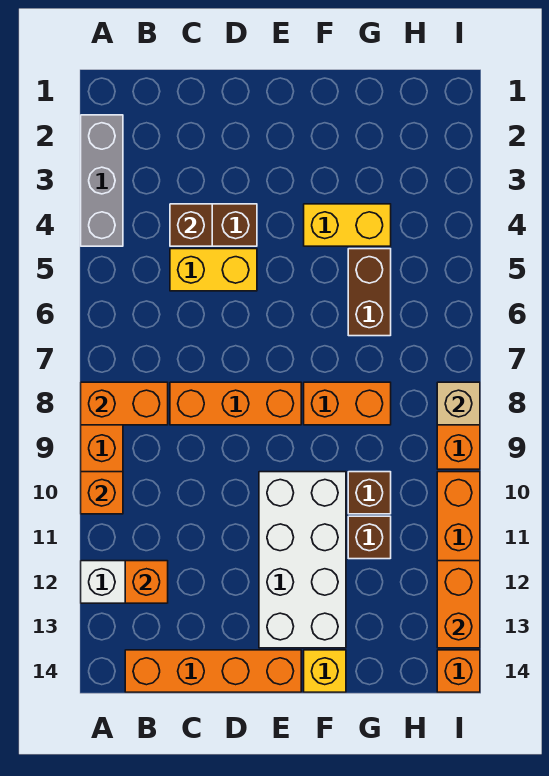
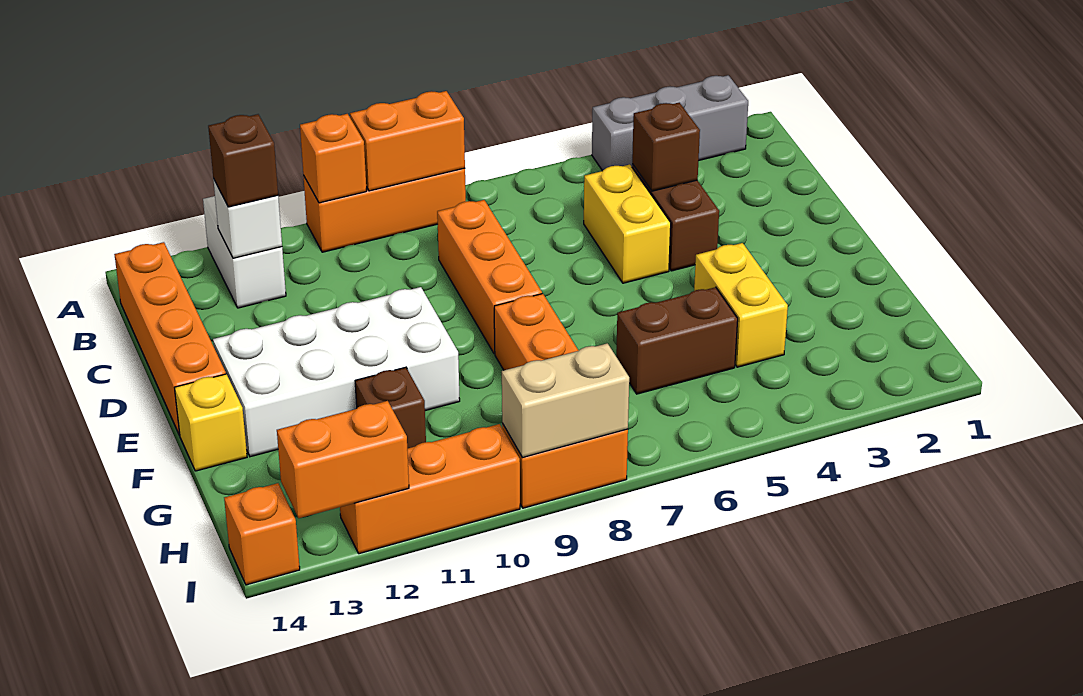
orange brick A8:B8 level 2 -> orange brick A8:A9 level 2
orange brick B12 level 2 -> white brick B12 level 2
brown brick G10 level 1 -> brown brick B12 level 3
tan brick I8 level 2 -> tan brick I8:I9 level 2

